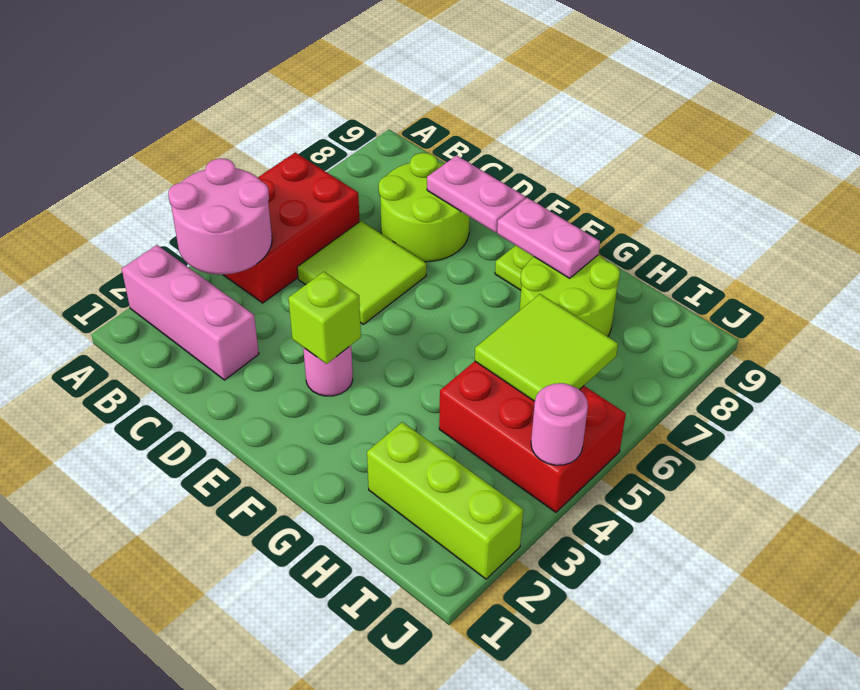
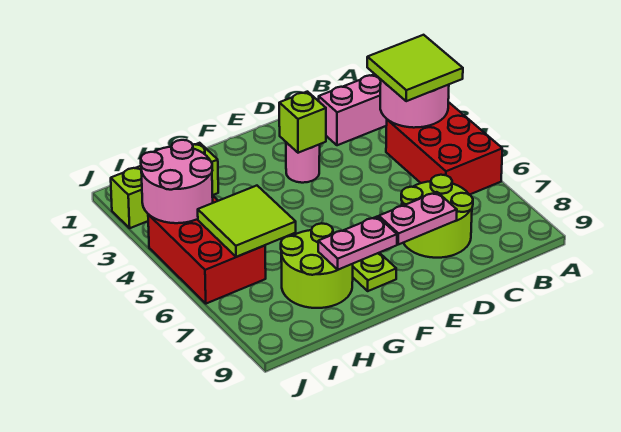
lime tile C5:D6 level 1 -> lime tile A3:B4 level 3
red brick H4:J5 level 1 -> red brick I4:J6 level 1
pink round brick J4 level 2 -> pink round brick I3:J4 level 2

